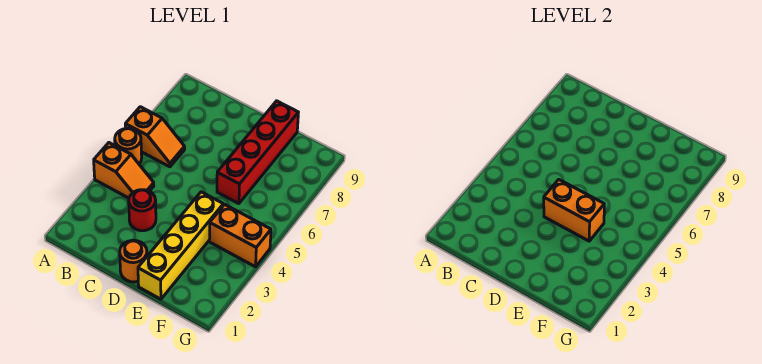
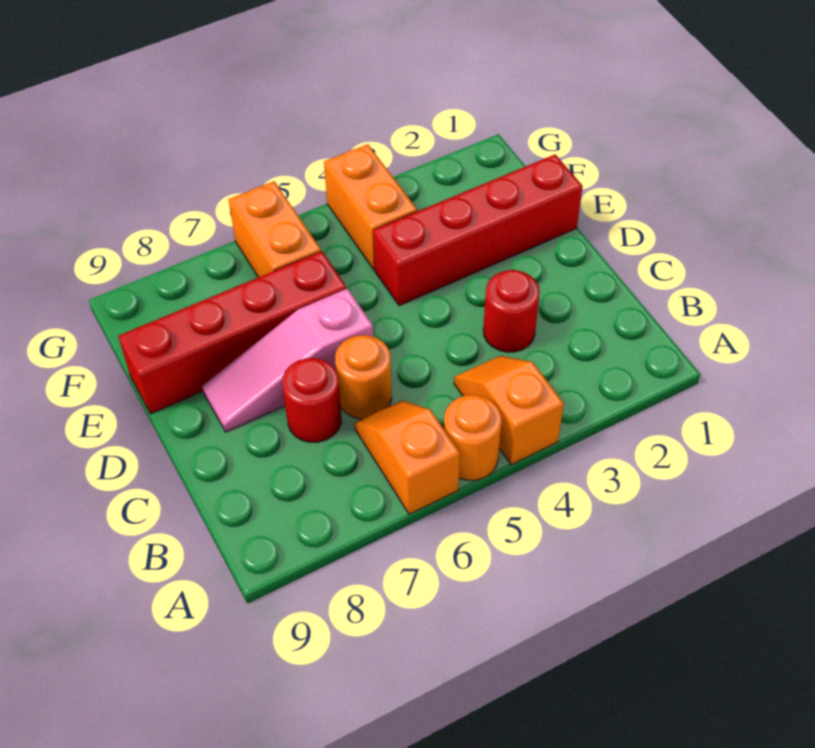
none -> red round brick C7 level 1
orange round brick D1 level 1 -> orange round brick C6 level 1
orange brick D4:E4 level 2 -> orange brick F6:G6 level 1
none -> pink slope D6:D8 level 1 top 6
yellow brick E1:E4 level 1 -> red brick E1:E4 level 1

